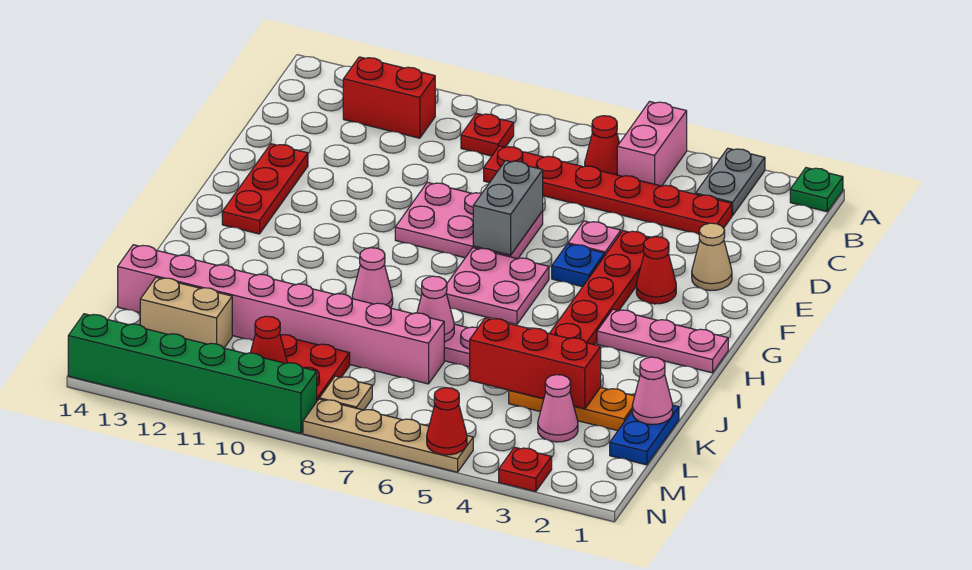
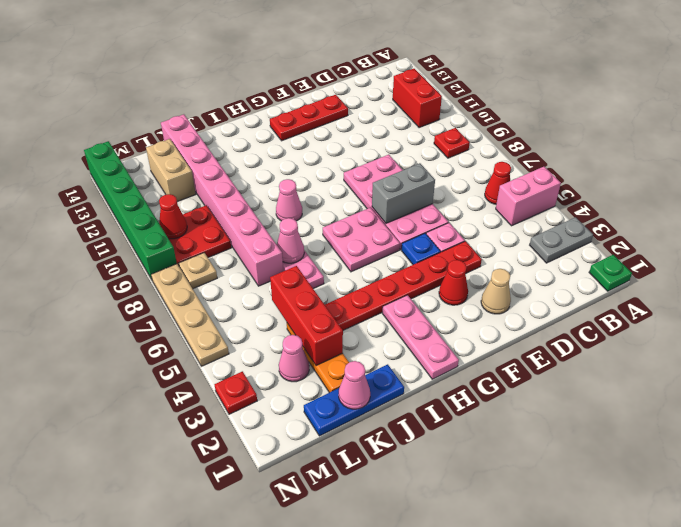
red plate C3:C8 level 1 -> none
pink plate E7:F9 level 1 -> pink plate E6:F9 level 1
blue plate K1:L1 level 1 -> blue plate J1:L1 level 1
red cone N5 level 2 -> none

